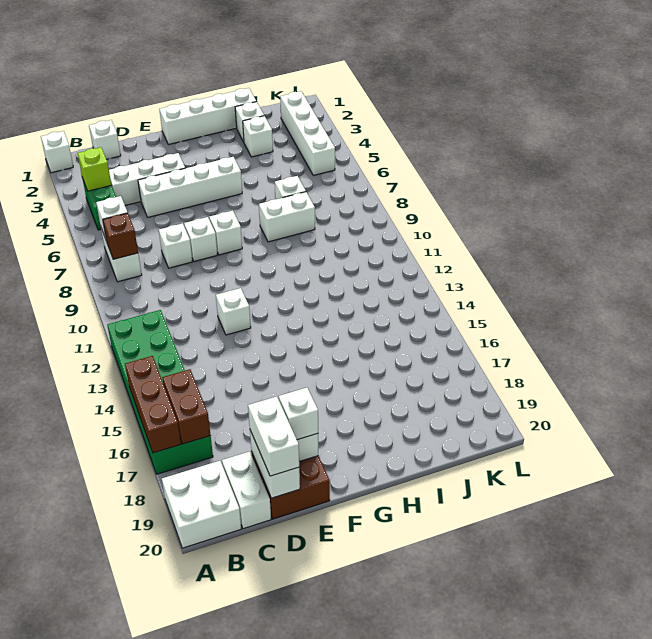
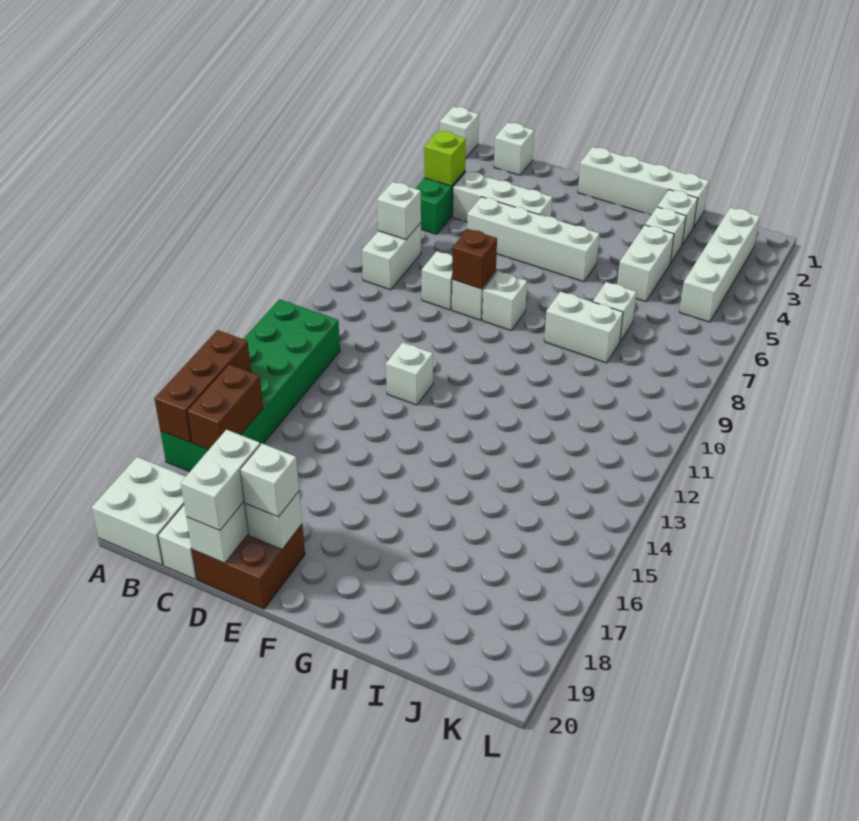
brown brick B8 level 2 -> brown brick E8 level 2
none -> white brick I4:I5 level 1

